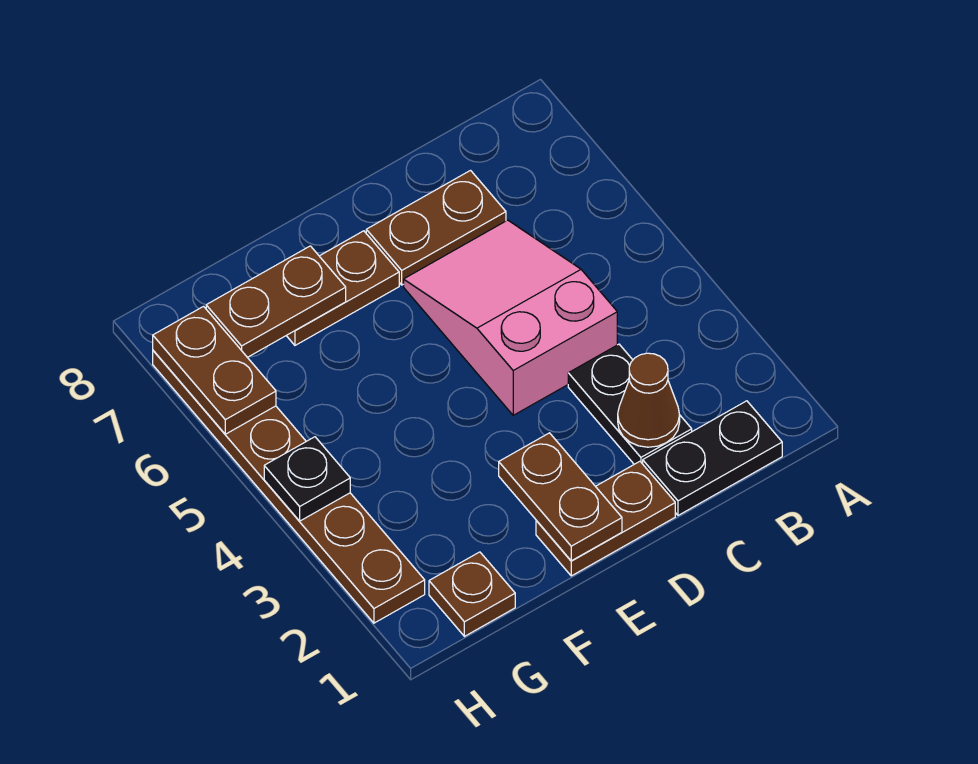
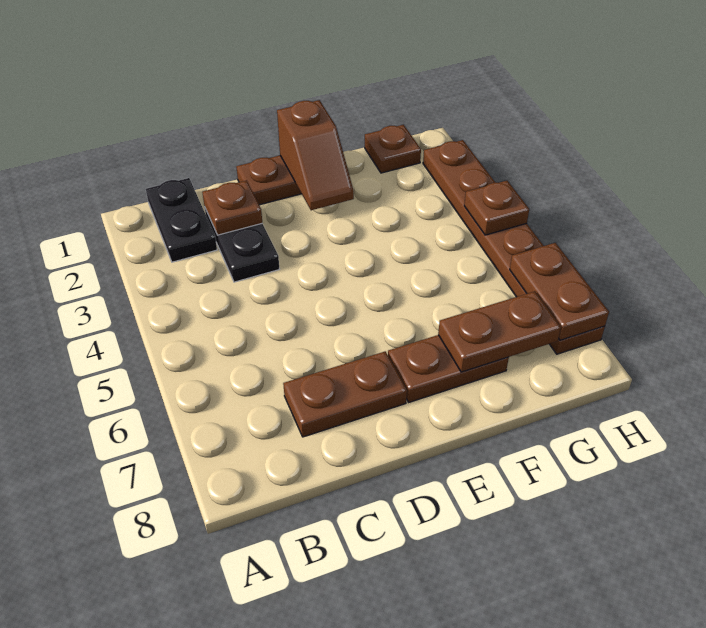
black plate B1:C1 level 1 -> black plate B1:B2 level 1
brown cone C2 level 2 -> brown plate C2 level 2
pink slope C4:D6 level 1 top 4 -> none
brown plate E1:E2 level 2 -> brown slope E1:E2 level 2 top 1
black plate H4 level 2 -> brown plate H4 level 2

